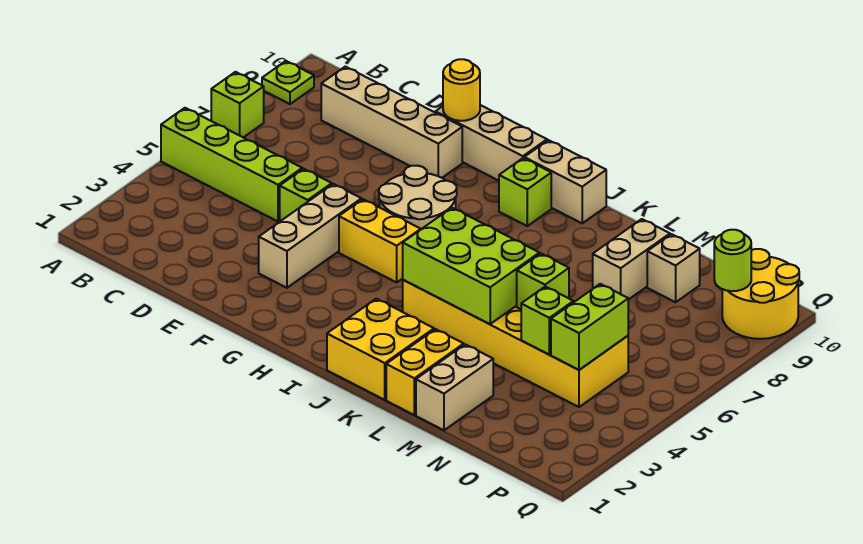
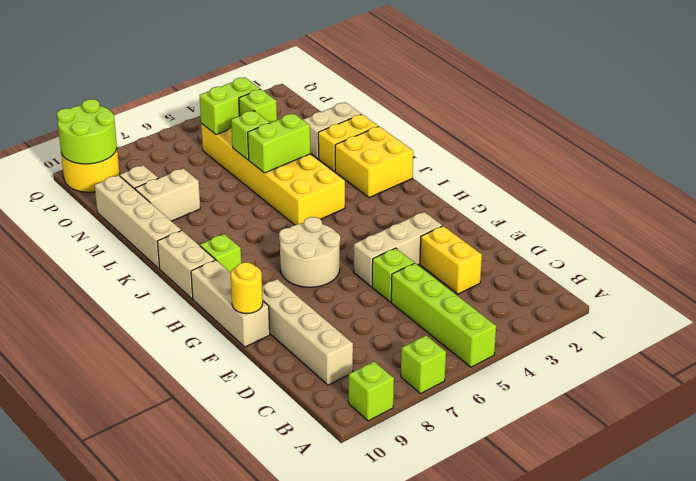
lime plate A9 level 1 -> lime brick A9 level 1
yellow brick G5:H5 level 1 -> yellow brick D3:E3 level 1
lime brick J4:L5 level 2 -> lime brick L4:L5 level 2
none -> tan brick K10:N10 level 1
lime round brick P9 level 2 -> lime round brick P9:Q10 level 2

